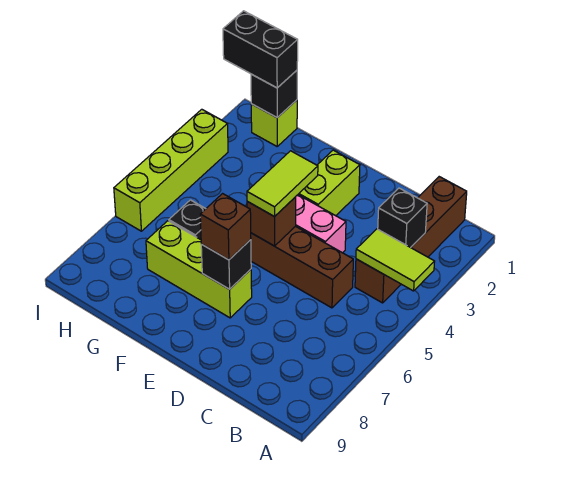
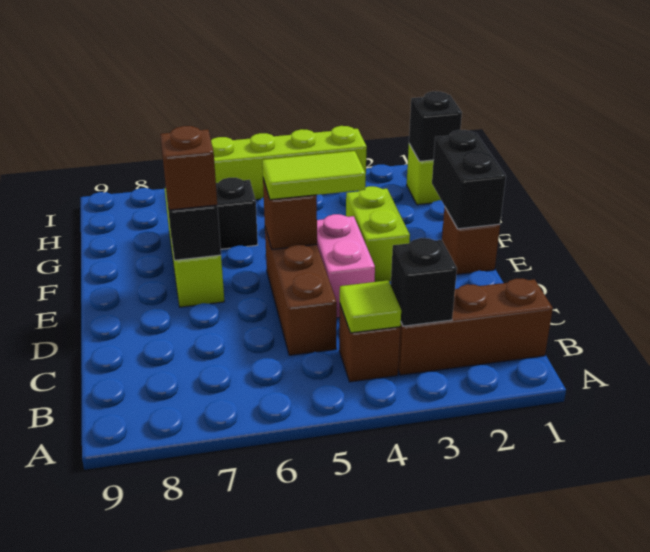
lime tile A4:B4 level 2 -> lime tile B4 level 2
none -> brown brick E1 level 1
lime brick E2:E3 level 1 -> lime brick E3:F3 level 1
black brick H1:I1 level 3 -> black brick E1:F1 level 2

